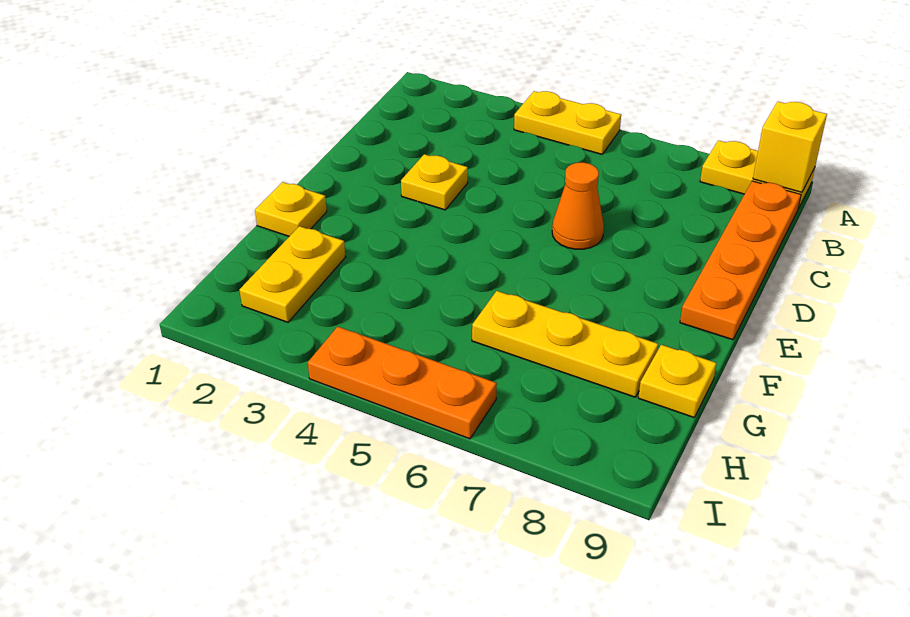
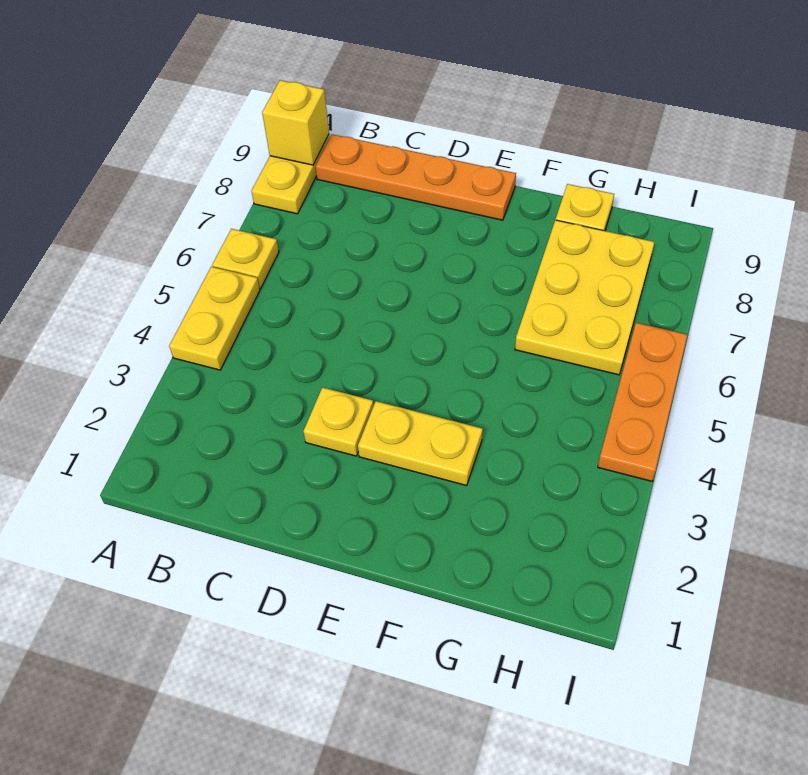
orange cone D6 level 1 -> none
yellow plate F1 level 1 -> yellow plate A6 level 1
yellow plate G2:H2 level 1 -> yellow plate E3:F3 level 1
yellow plate G6:G8 level 1 -> yellow plate G6:H8 level 1

